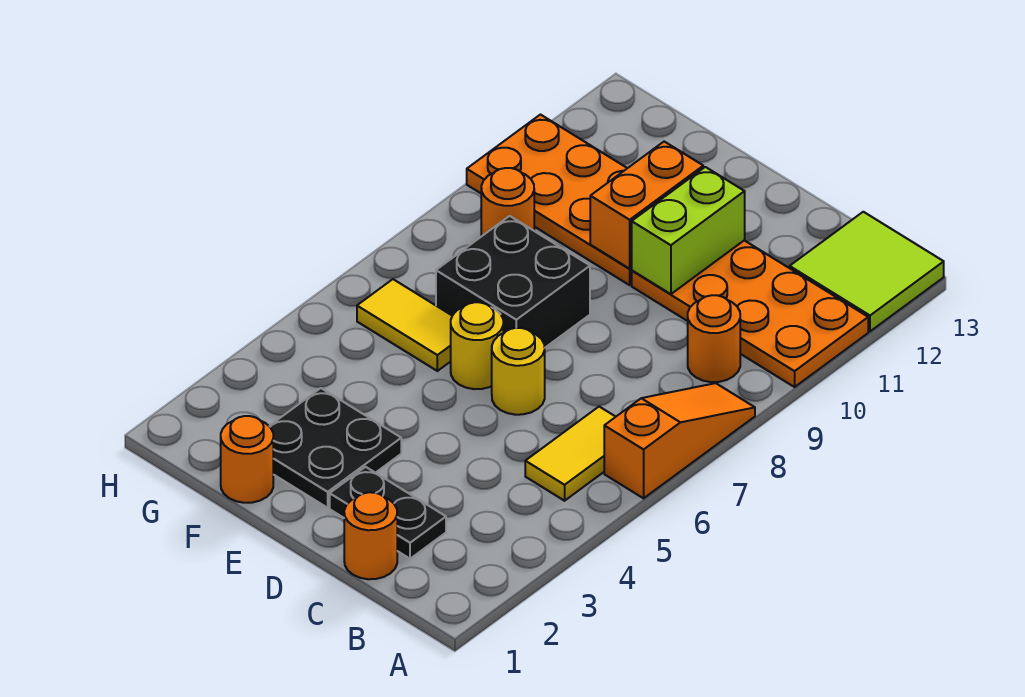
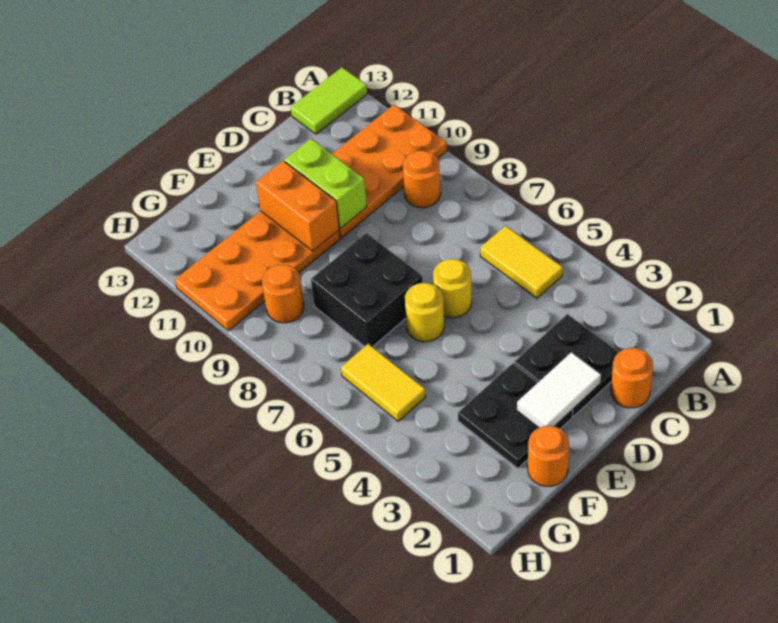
orange slope A6:A8 level 1 top 6 -> none
lime tile A12:B13 level 1 -> lime tile A13:B13 level 1
black plate C2:D2 level 1 -> black plate C2:D3 level 1
none -> white tile D2:E2 level 2
yellow tile F6:G6 level 1 -> yellow tile G5:G6 level 1

